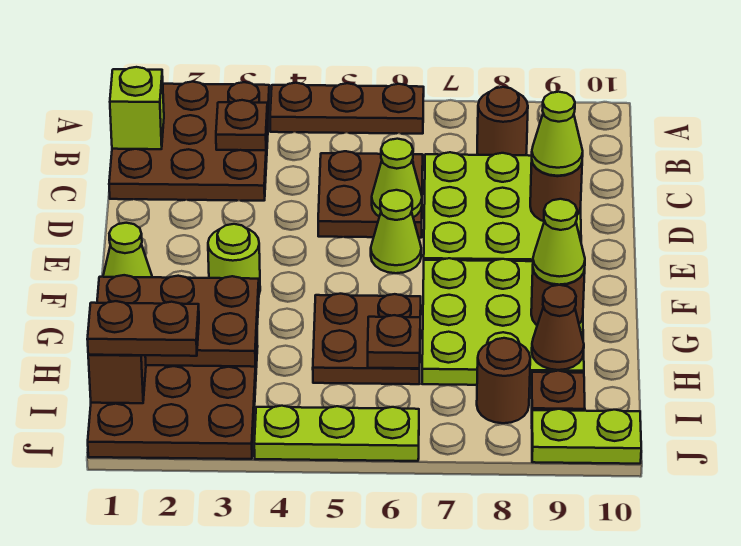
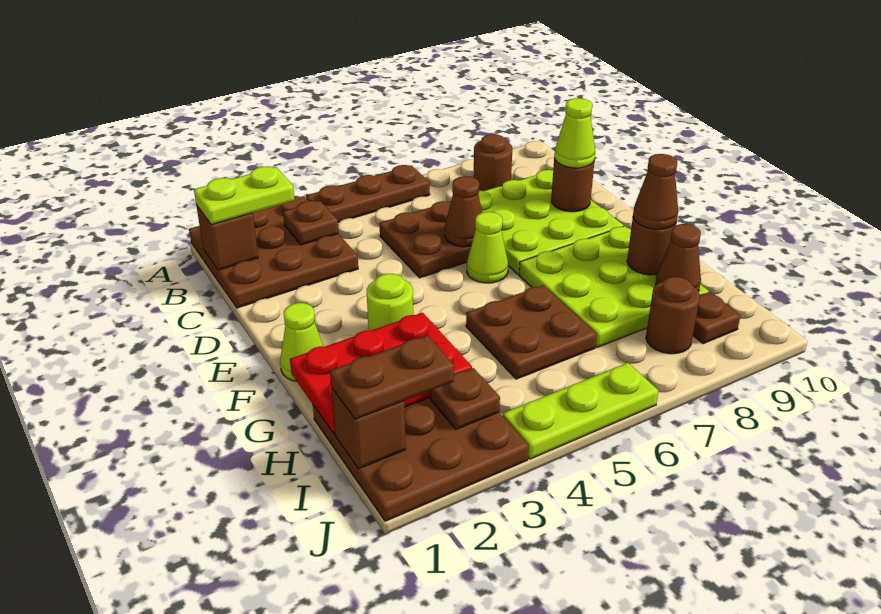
lime brick B1 level 2 -> brown brick B1 level 2
lime cone D6 level 2 -> brown cone D6 level 2
brown plate G1:H3 level 2 -> red plate G1:H3 level 2
lime cone G9 level 3 -> brown cone G9 level 3
brown plate H6 level 2 -> brown plate I3 level 2
lime plate J9:J10 level 1 -> lime plate B1:B2 level 3

